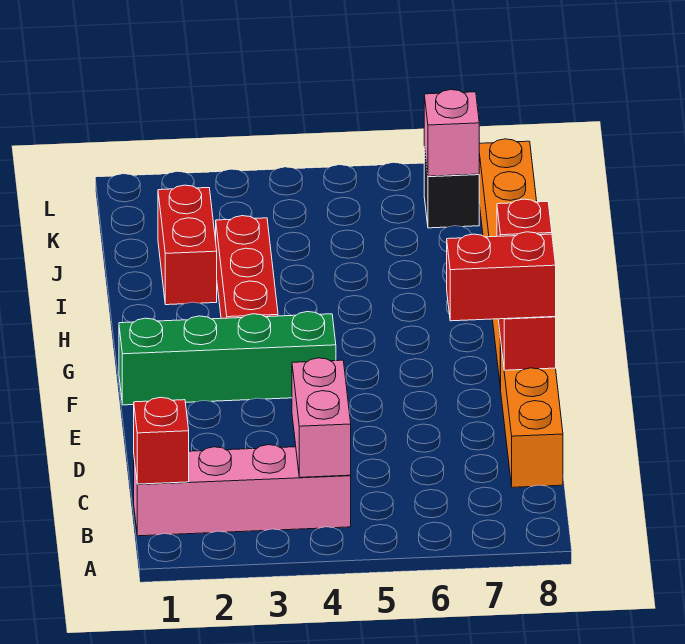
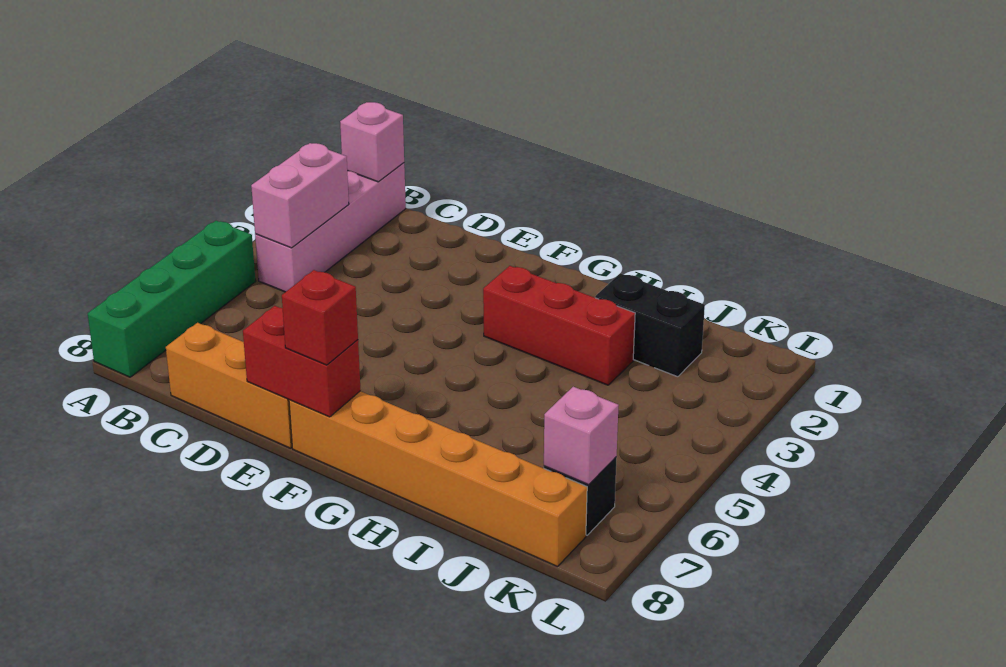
red brick B1 level 2 -> pink brick B1 level 2
pink brick B4:C4 level 2 -> pink brick B3:B4 level 2
red brick E7:E8 level 3 -> none
green brick F1:F4 level 1 -> green brick A5:A8 level 1
red brick I2:J2 level 1 -> black brick I2:J2 level 1

